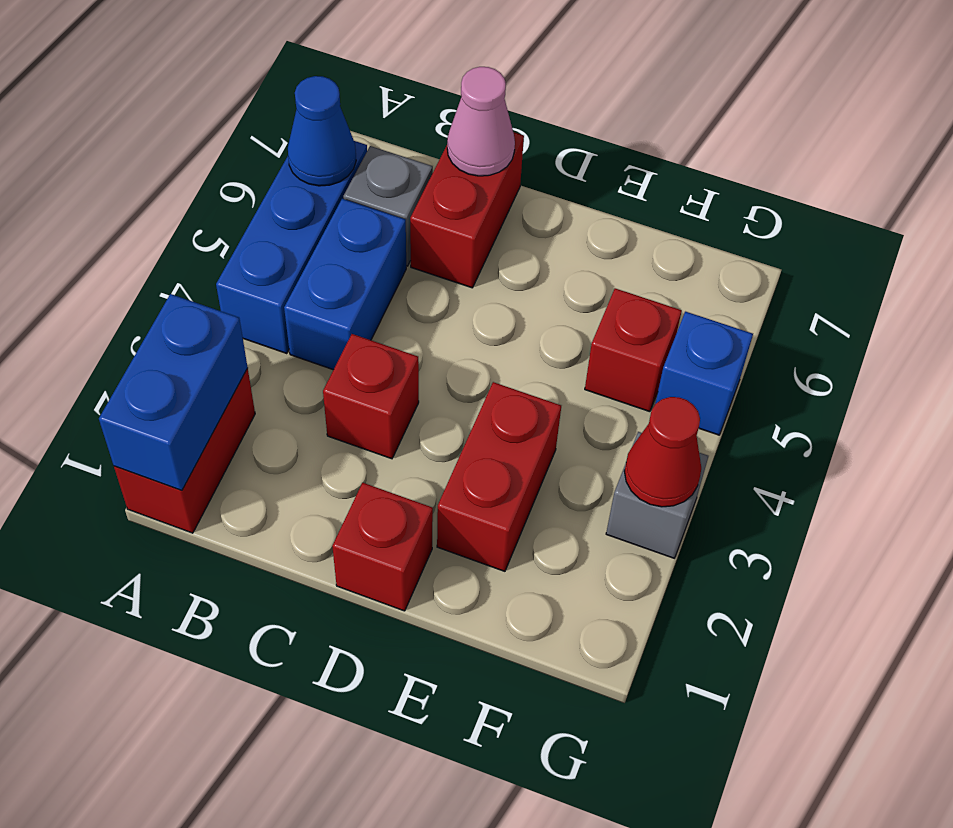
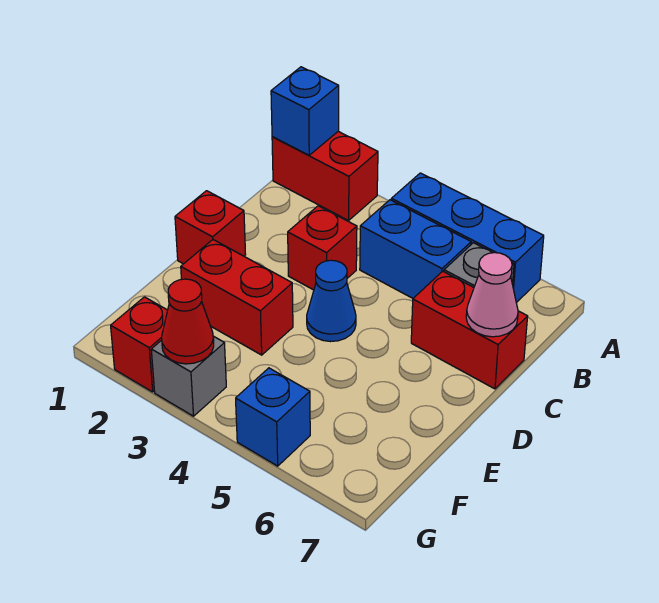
blue brick A1:A2 level 2 -> blue brick A1 level 2
blue cone A6 level 2 -> blue cone D4 level 1
red brick F5 level 1 -> red brick G2 level 1

